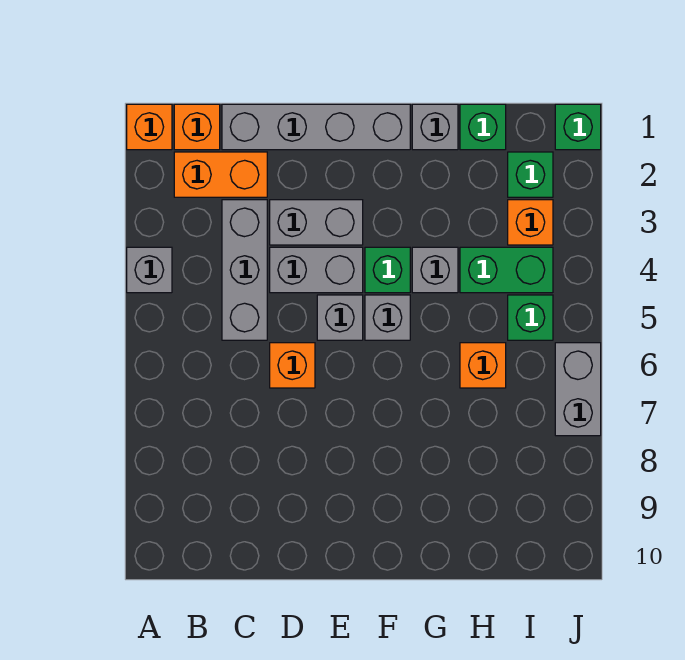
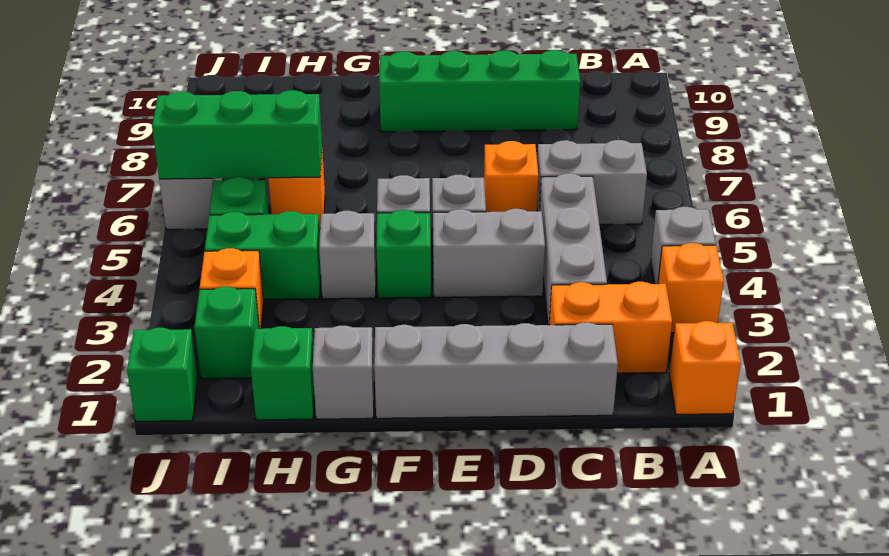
orange brick B1 level 1 -> orange brick A3 level 1
none -> green brick C9:F9 level 1
grey brick D3:E3 level 1 -> grey brick B6:C6 level 1
none -> green brick H6:J6 level 2

